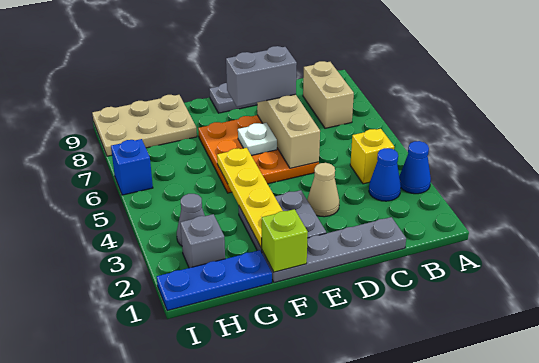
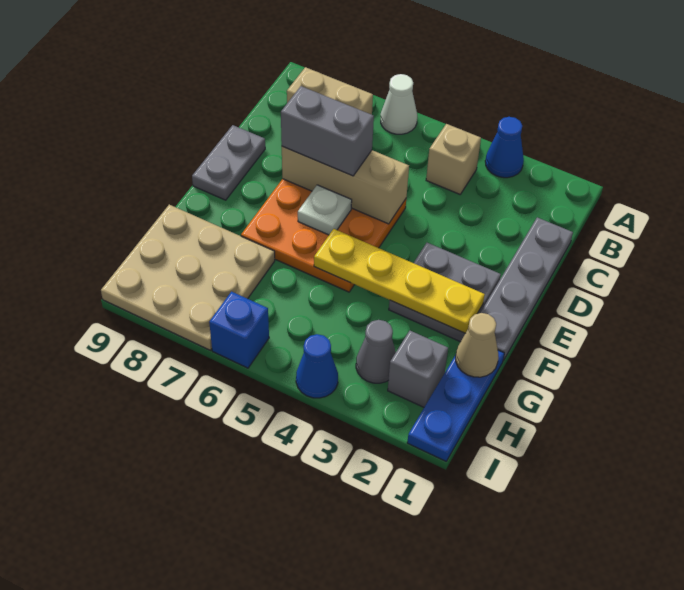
none -> white cone A6 level 1
blue cone B3 level 1 -> blue cone I4 level 1
yellow brick B4 level 1 -> tan brick B4 level 1
tan cone D3 level 1 -> tan cone G1 level 2
grey brick D7:E7 level 3 -> grey brick D6:D7 level 3
lime brick F1 level 2 -> none
tan plate G8:I9 level 1 -> tan plate G7:I9 level 1

